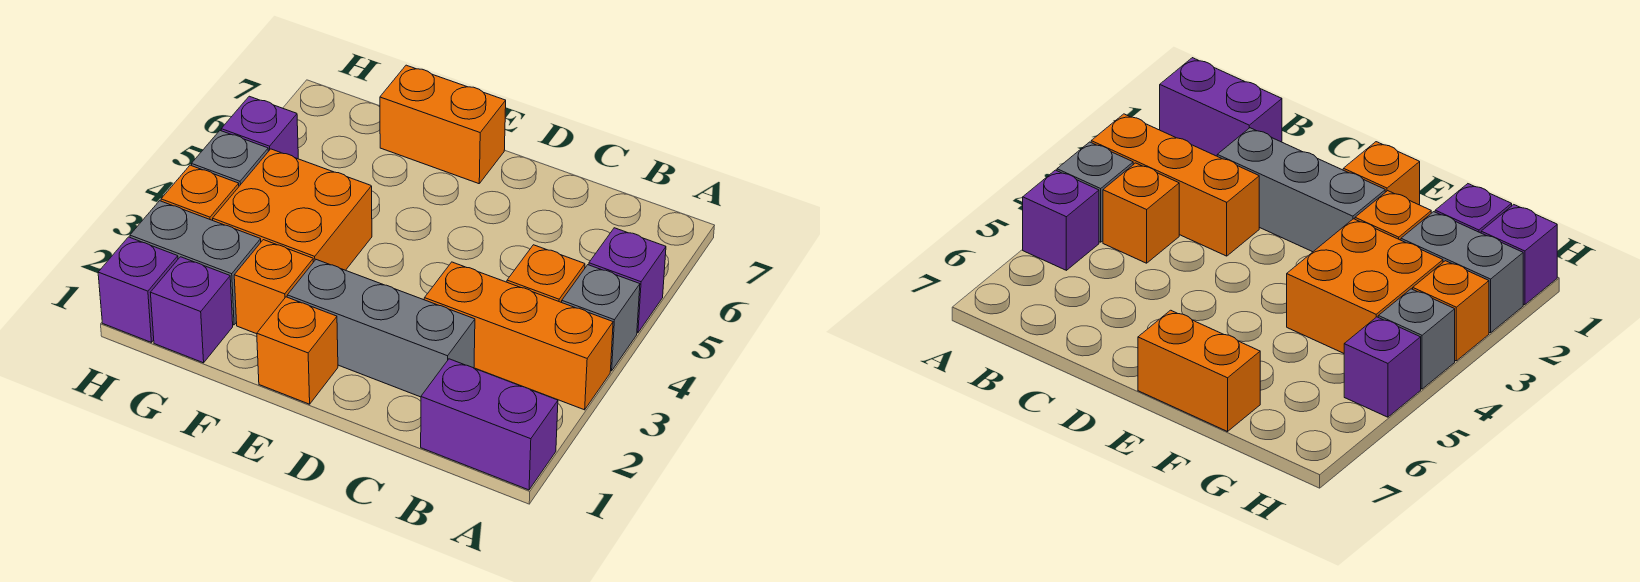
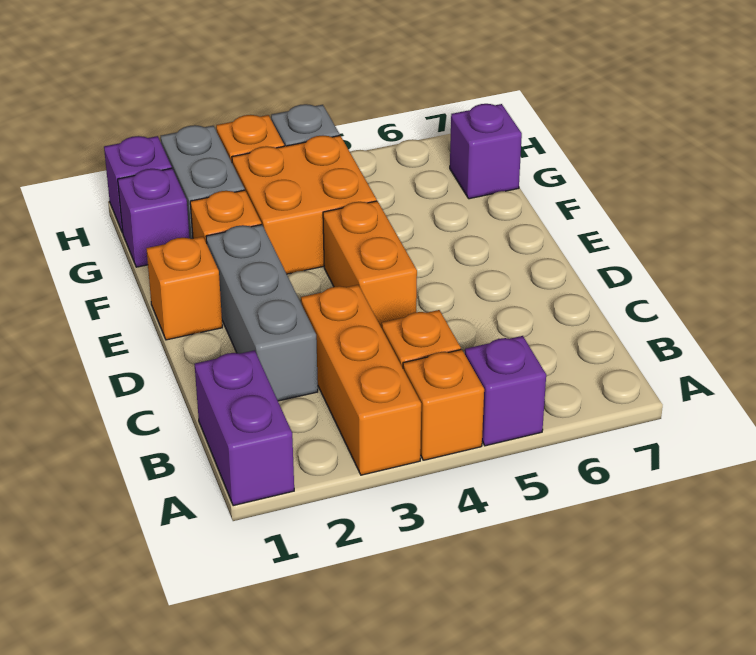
grey brick A4 level 1 -> orange brick A4 level 1
orange brick E7:F7 level 1 -> orange brick D4:E4 level 1
purple brick H5 level 1 -> purple brick G7 level 1

